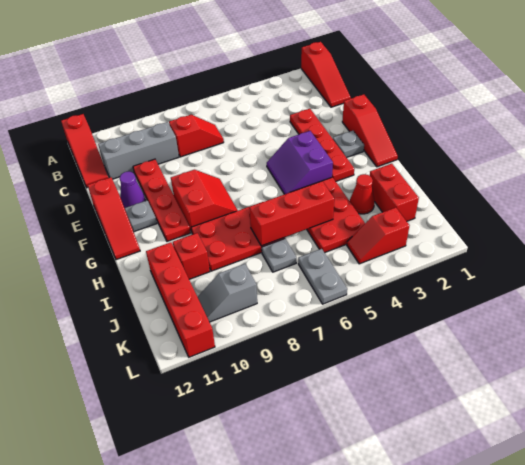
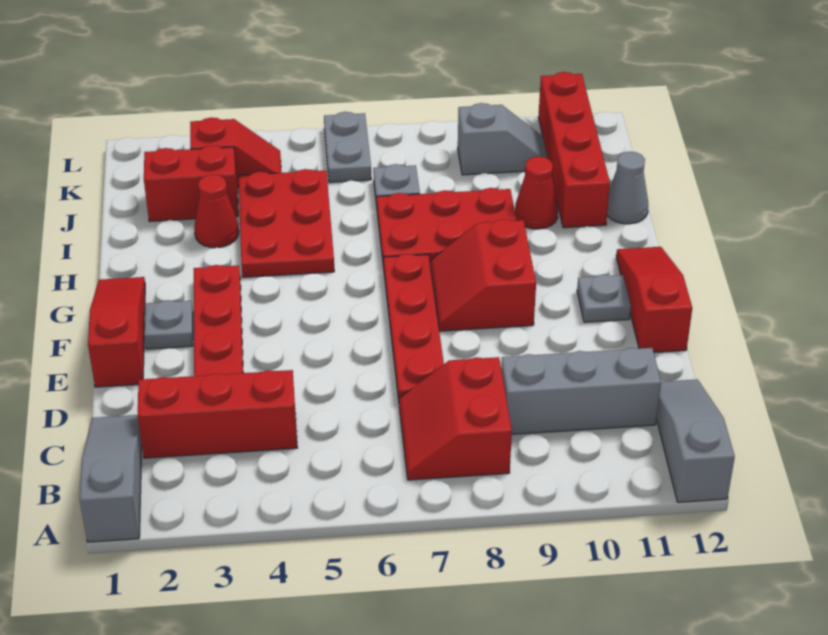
red slope A1:C1 level 1 top A -> grey slope A1:C1 level 1 top A
red slope A12:C12 level 1 top A -> grey slope A12:C12 level 1 top A
red slope C7:C8 level 1 top 8 -> red slope B7:C8 level 1 top 8
red plate D10:G10 level 1 -> red plate D7:G7 level 1
purple cone E11 level 1 -> none
purple slope F4:G5 level 1 top 4 -> none
red brick I2:J2 level 1 -> red brick J2:J3 level 1
red brick I5:I7 level 2 -> red brick C2:C4 level 1
red brick I10 level 1 -> red cone I10 level 1
none -> grey cone I12 level 1

